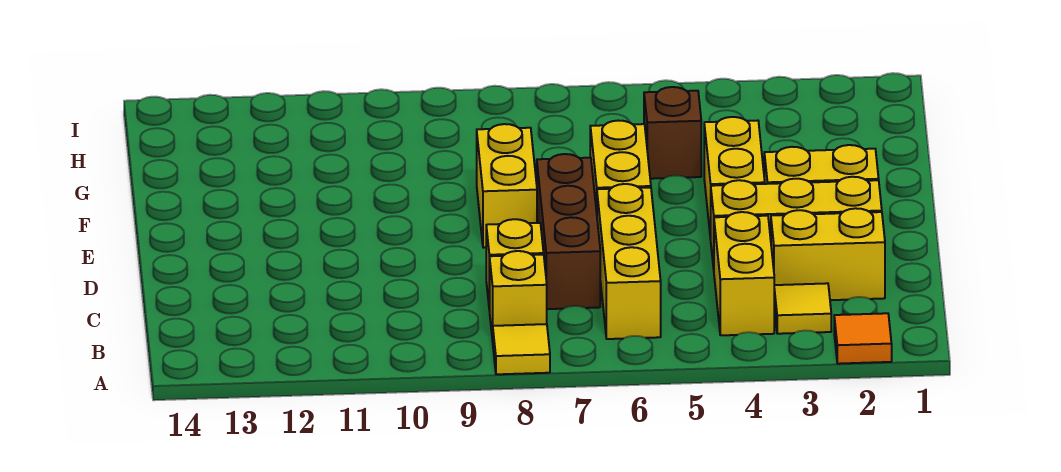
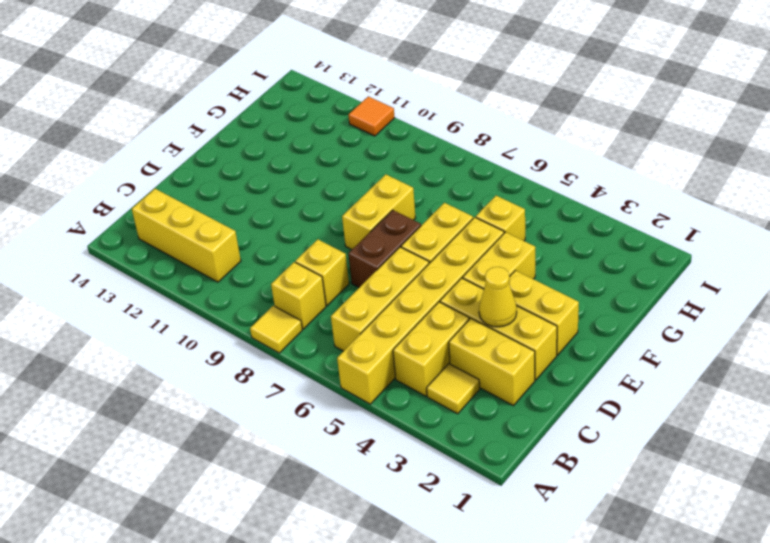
orange tile A2 level 1 -> orange tile I11 level 1
none -> yellow brick A5:F5 level 1
none -> yellow brick B11:B13 level 1
brown brick C7:E7 level 1 -> brown brick D7:E7 level 1
none -> yellow cone D3 level 2
brown brick G5 level 1 -> yellow brick G5 level 1

